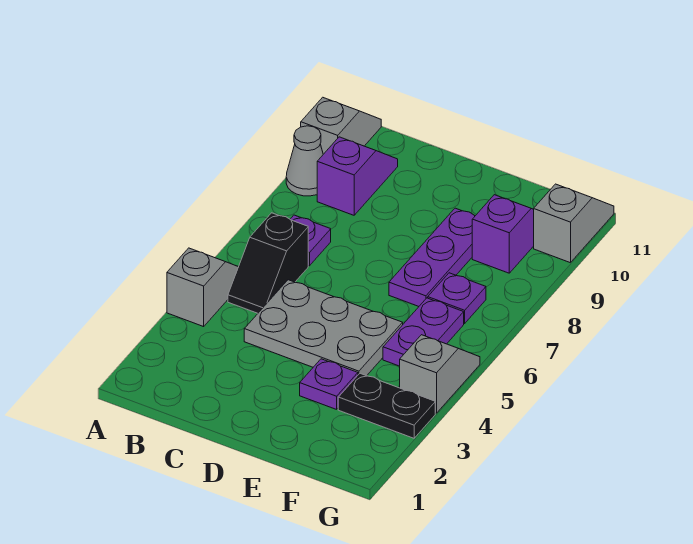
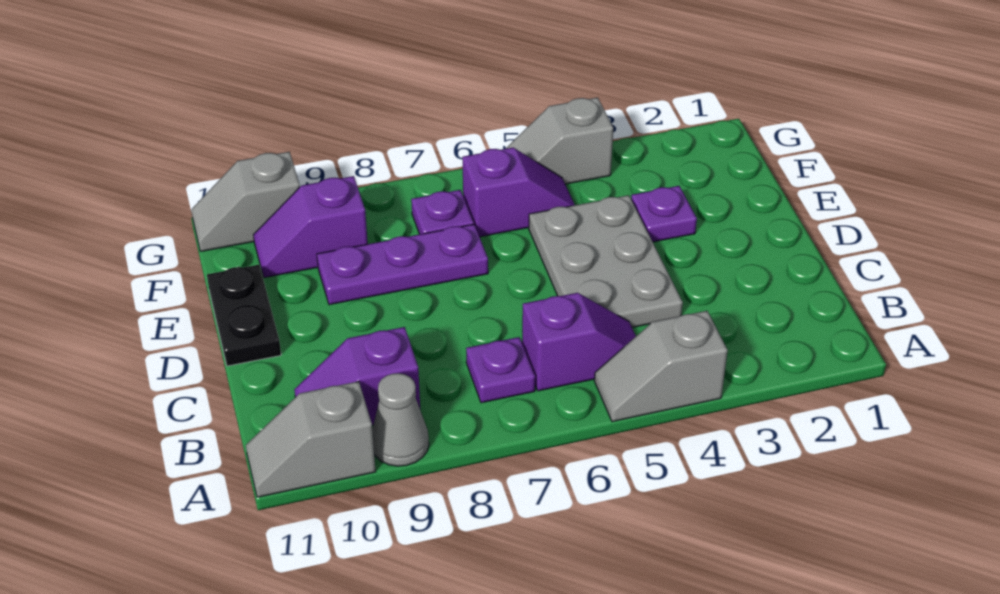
black slope B5:B6 level 1 top 6 -> purple slope B5:B6 level 1 top 6
black plate F3:G3 level 1 -> black plate D11:E11 level 1
purple plate F5:F6 level 1 -> purple slope F5:F6 level 1 top 6

